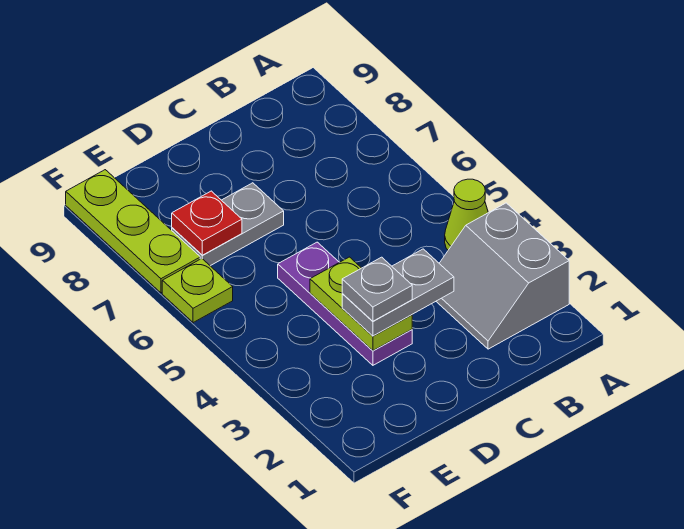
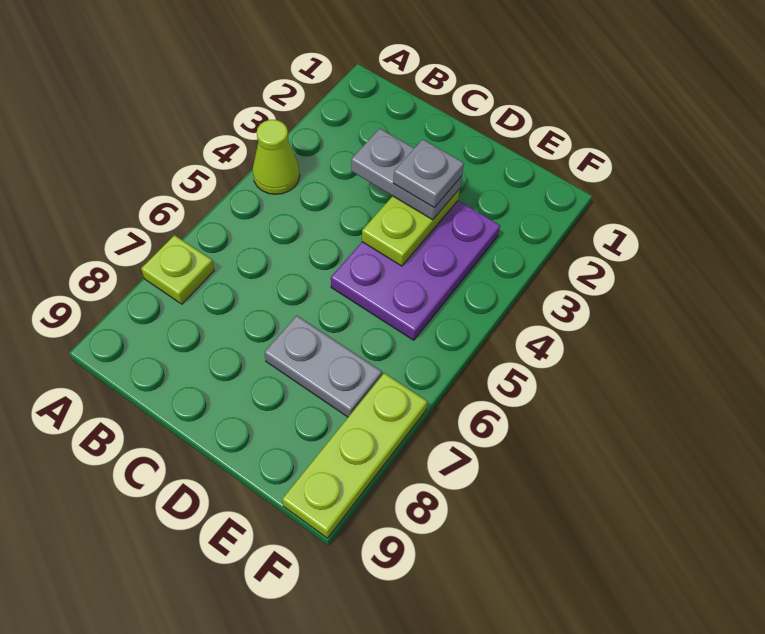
grey slope A2:B3 level 1 top A -> none
purple plate D3:D5 level 1 -> purple plate D3:E5 level 1
red plate E7 level 2 -> none
lime plate F6 level 1 -> lime plate A7 level 1

